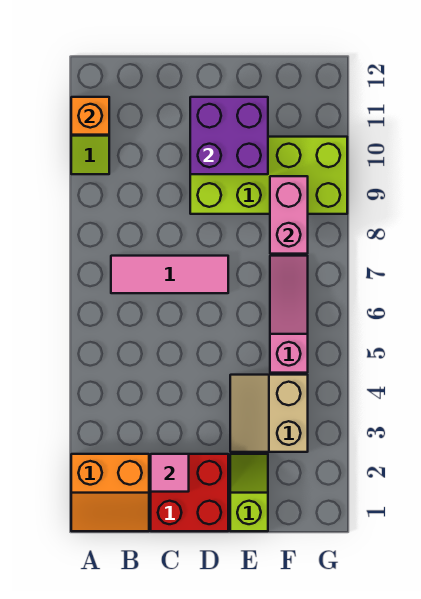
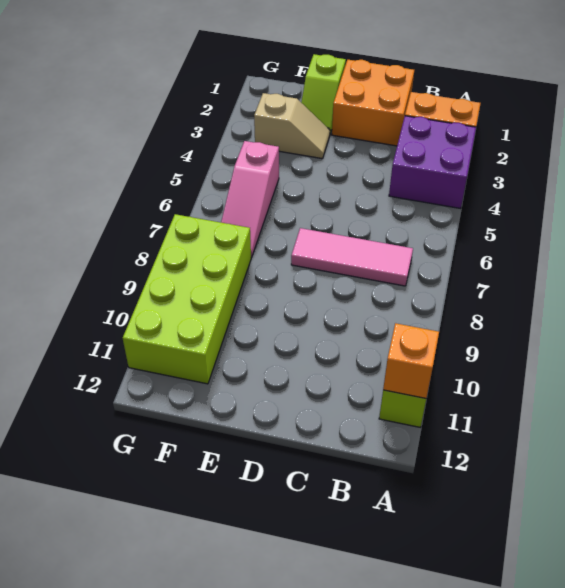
red brick C1:D2 level 1 -> orange brick C1:D2 level 1
pink tile C2 level 2 -> none
lime brick D9:G10 level 1 -> lime brick F8:G11 level 1
purple brick D10:E11 level 2 -> purple brick A3:B4 level 1
tan slope E3:F4 level 1 top F -> tan slope E3:F3 level 1 top F
pink brick F8:F9 level 2 -> none

